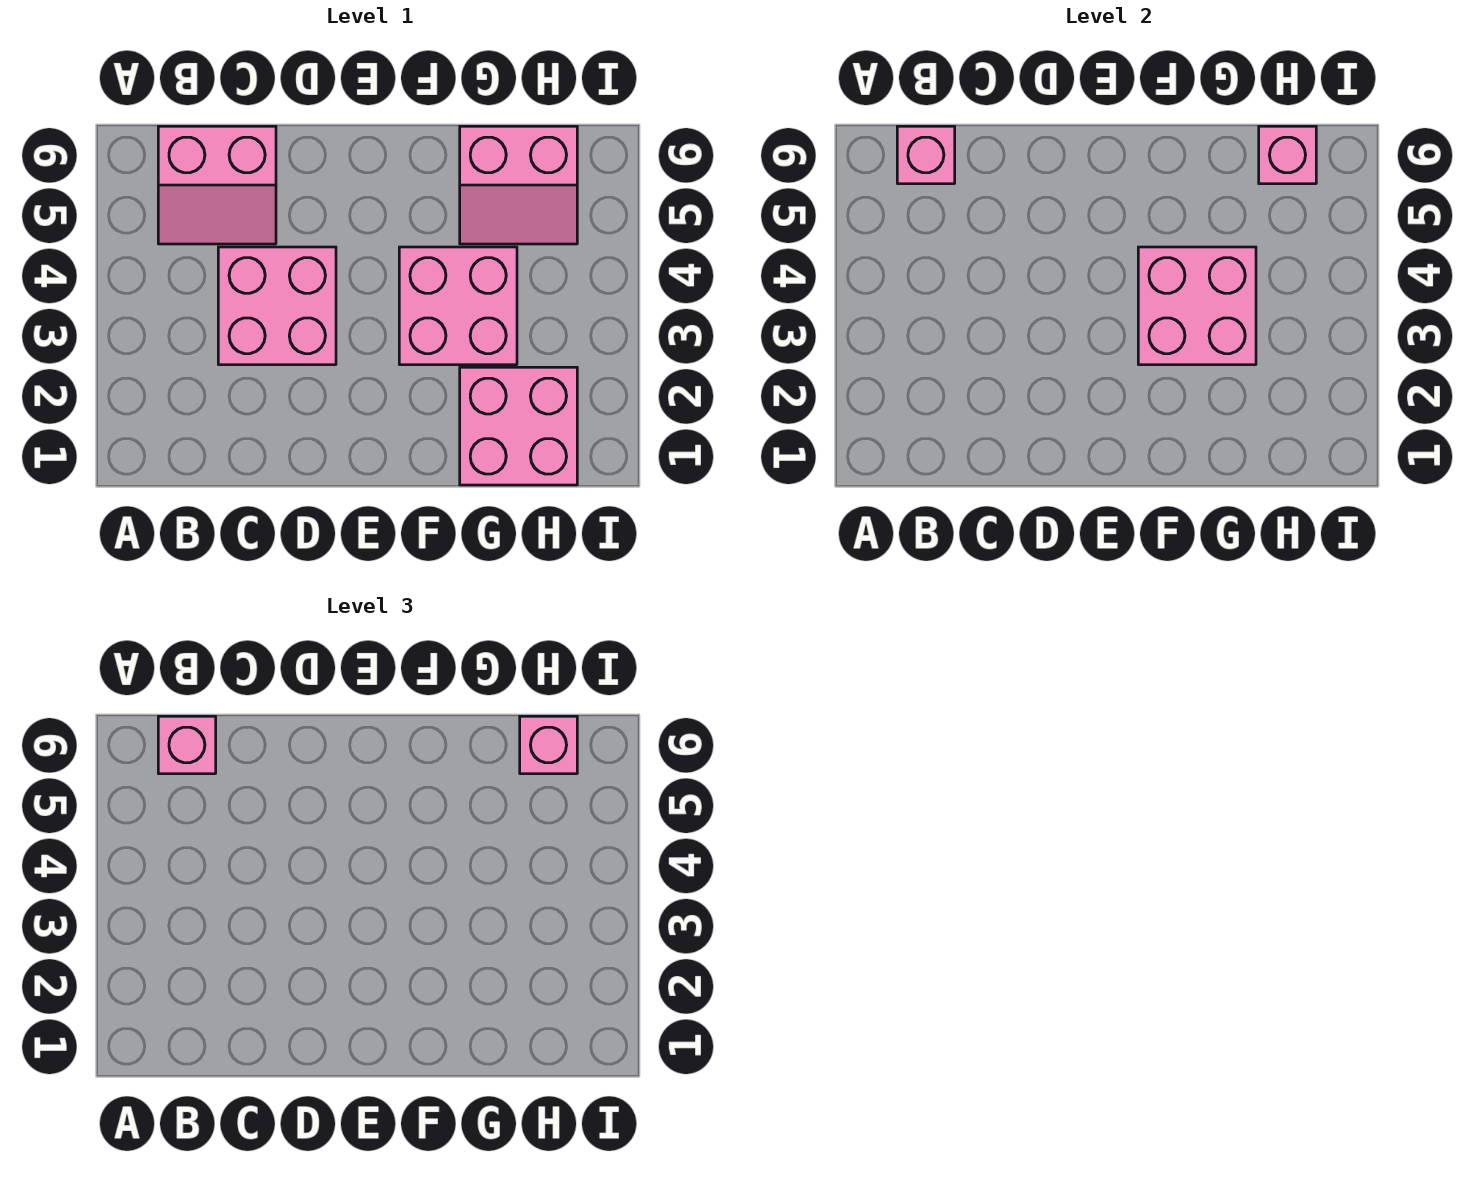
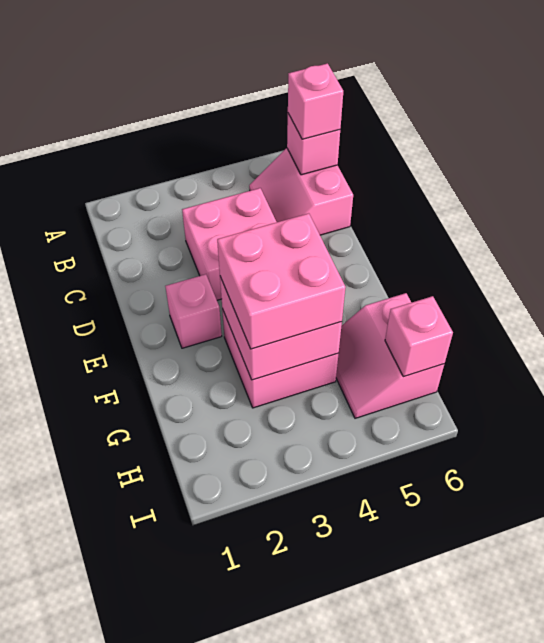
pink brick G1:H2 level 1 -> pink brick F3:G4 level 3
pink brick H6 level 3 -> pink brick E2 level 1

